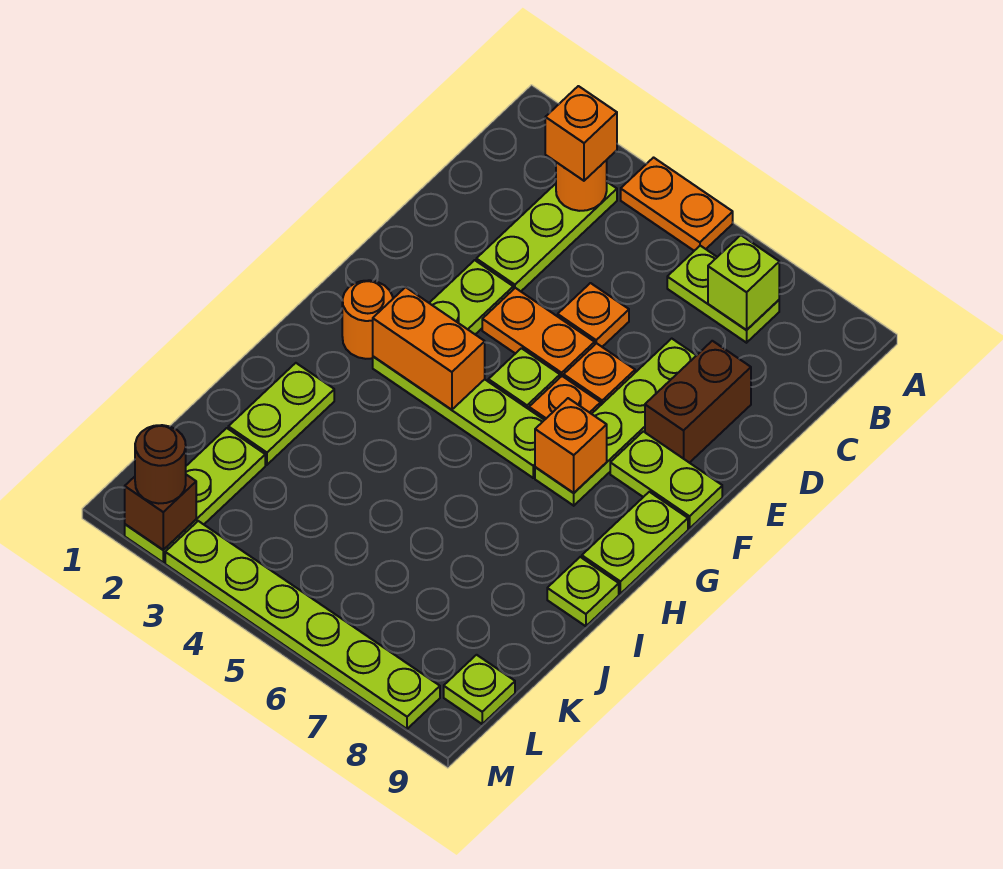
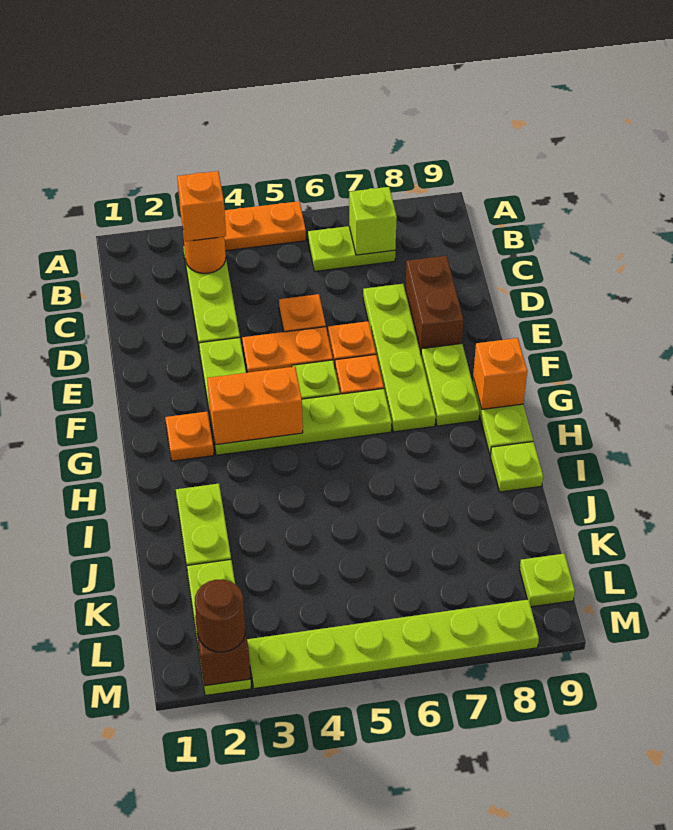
lime plate F8:F9 level 1 -> lime plate F8:G8 level 1
orange round brick G2 level 1 -> orange plate G2 level 1
orange brick G7 level 2 -> orange brick G9 level 2

